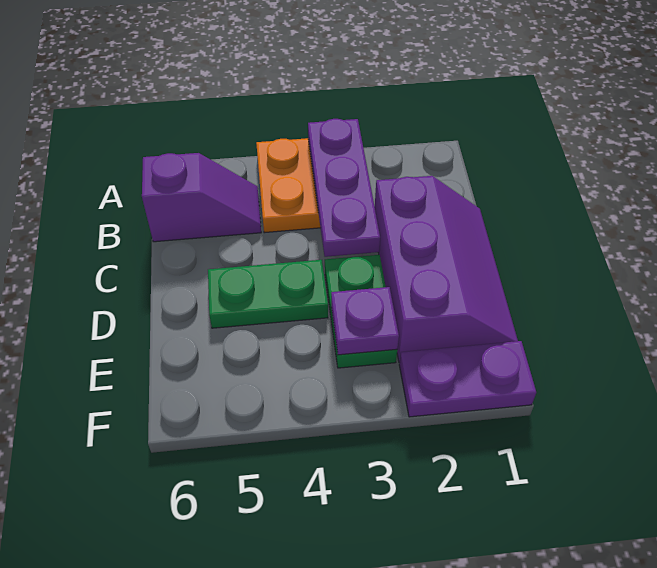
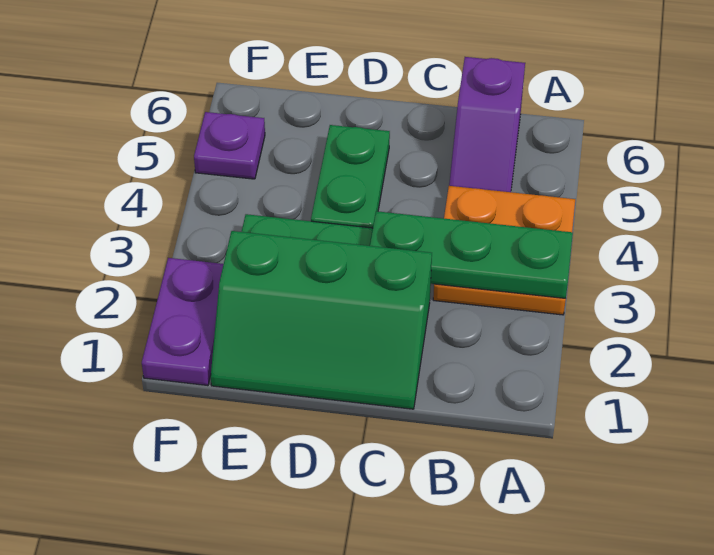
purple plate A3:C3 level 2 -> green plate A3:C3 level 2
purple slope C1:E2 level 1 top 2 -> green slope C1:E2 level 1 top 2
purple plate E3 level 2 -> purple plate F5 level 1

